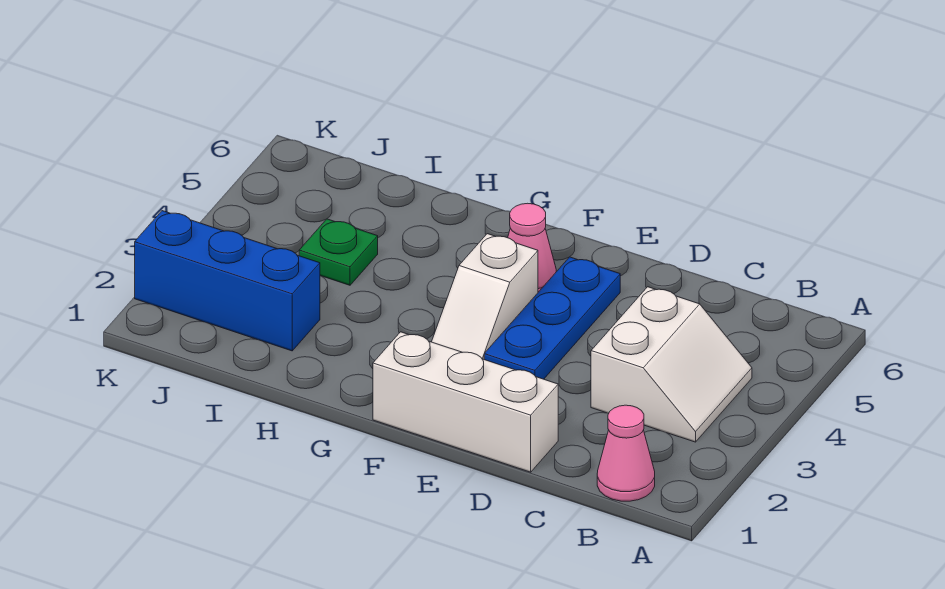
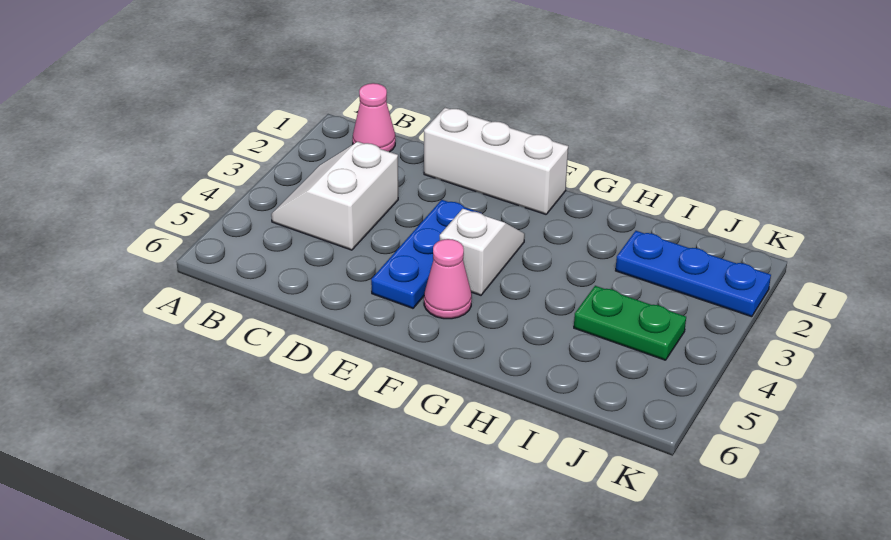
blue brick I2:K2 level 1 -> blue plate I2:K2 level 1
green plate I4 level 1 -> green plate I4:J4 level 1

